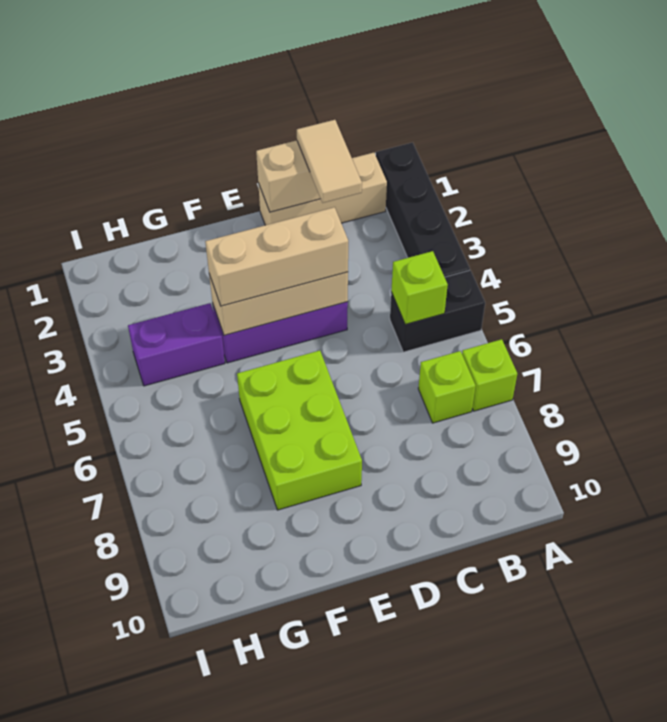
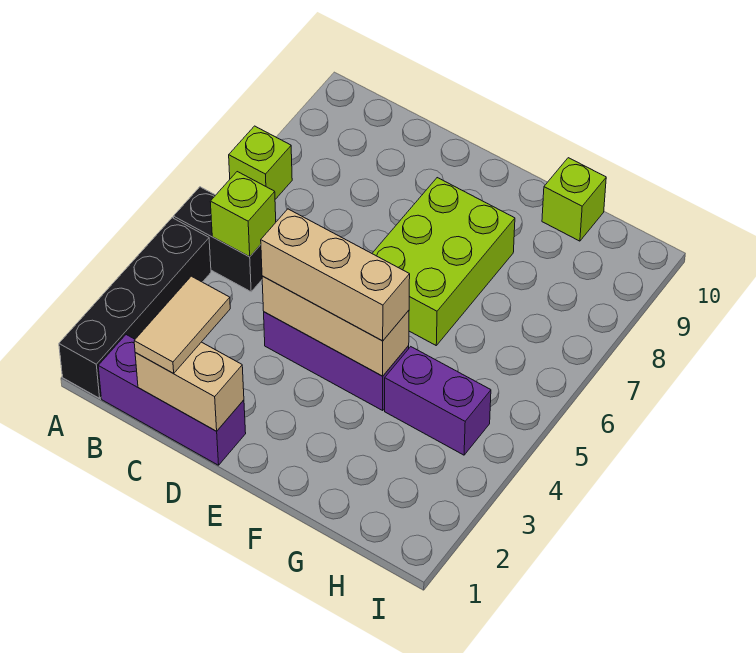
tan brick B1:D1 level 1 -> purple brick B1:D1 level 1
lime brick B7 level 1 -> lime brick G10 level 1

